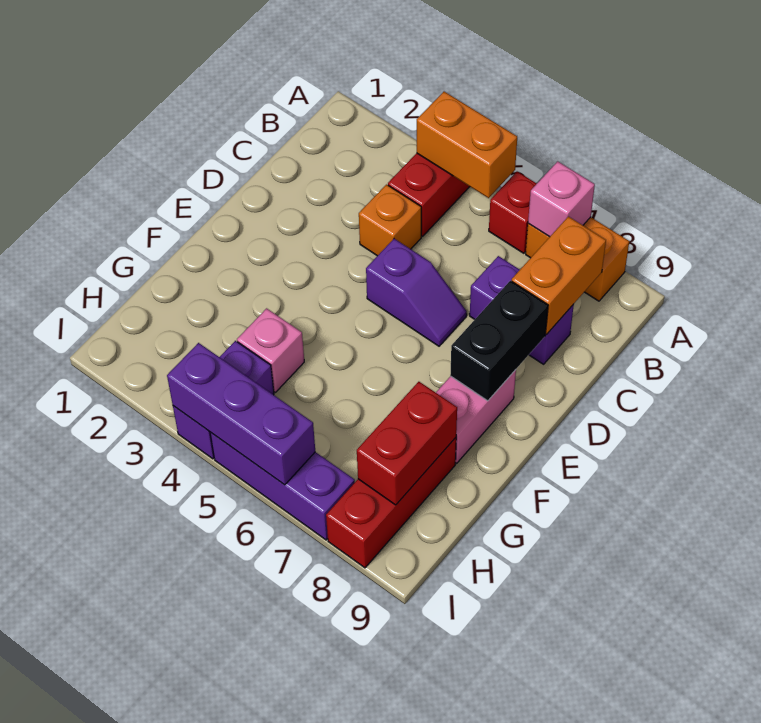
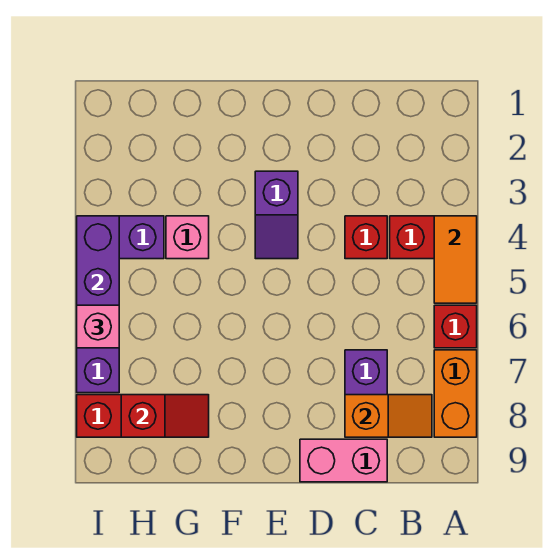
orange brick A4:A5 level 2 -> orange tile A4:A5 level 2
pink brick A7 level 2 -> pink brick I6 level 3
orange brick B8:C8 level 2 -> orange slope B8:C8 level 2 top C
orange brick C4 level 1 -> red brick C4 level 1
purple slope D5:D6 level 1 top 5 -> purple slope E3:E4 level 1 top 3
black brick D8:E8 level 2 -> none
pink brick E8:F8 level 1 -> pink brick C9:D9 level 1
red brick G8:H8 level 2 -> red slope G8:H8 level 2 top H

